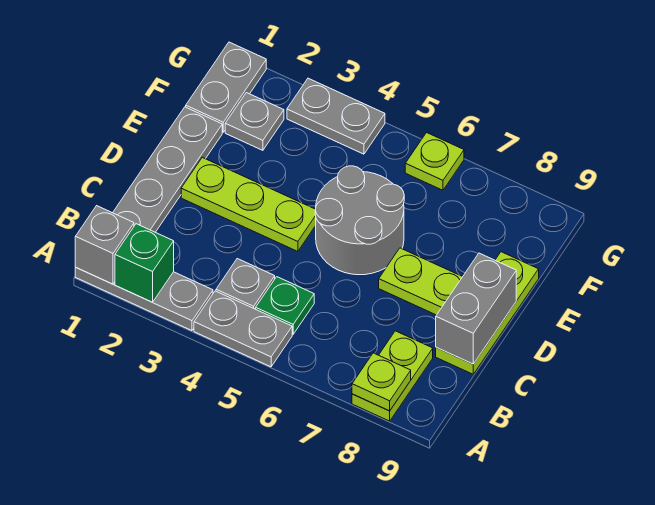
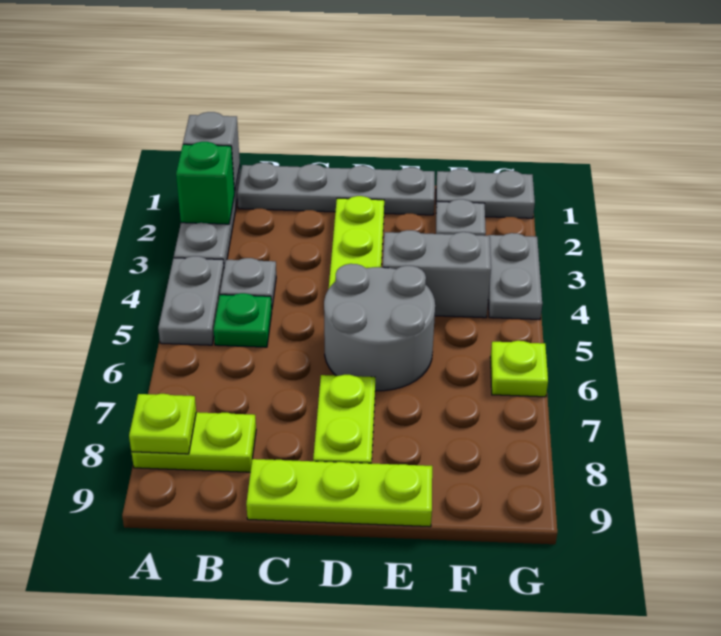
grey brick C9:D9 level 2 -> grey brick E4:F4 level 1

